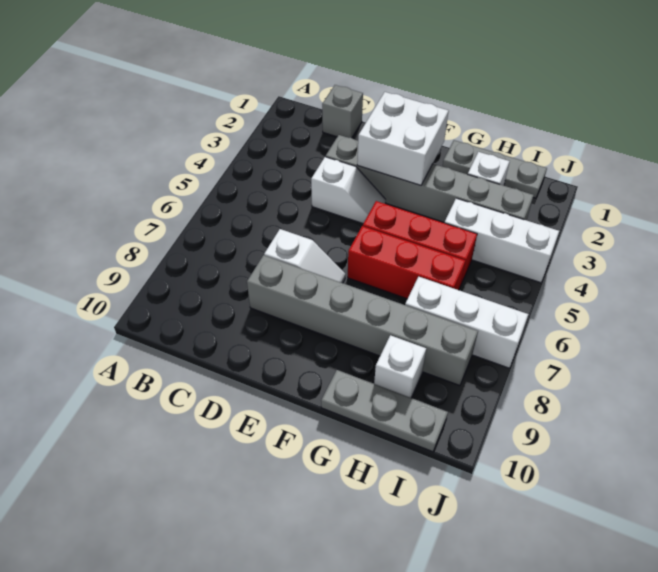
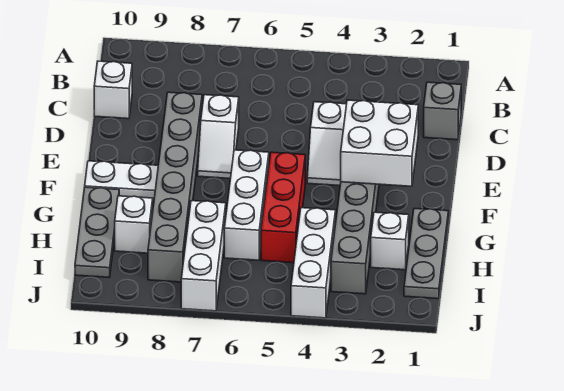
none -> white brick C10 level 1
red brick F6:H6 level 1 -> white brick F6:H6 level 1
none -> white plate F9:F10 level 1

